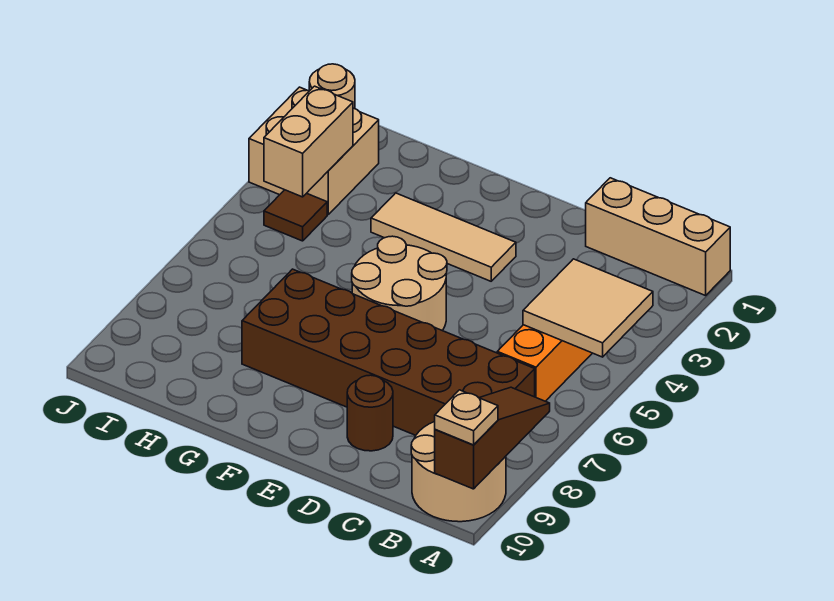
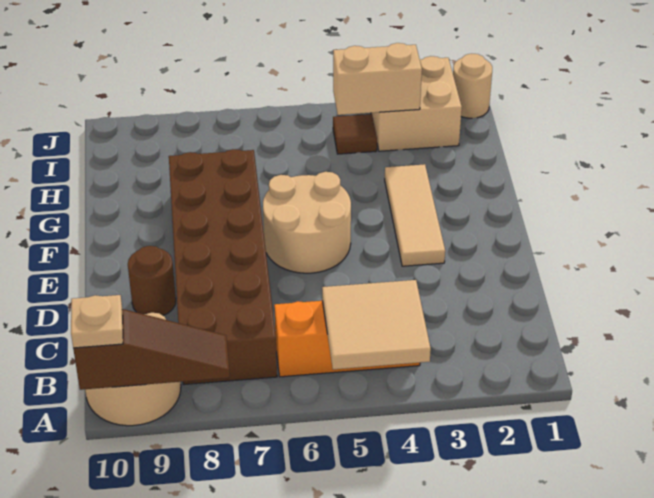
tan brick A1:C1 level 1 -> none

